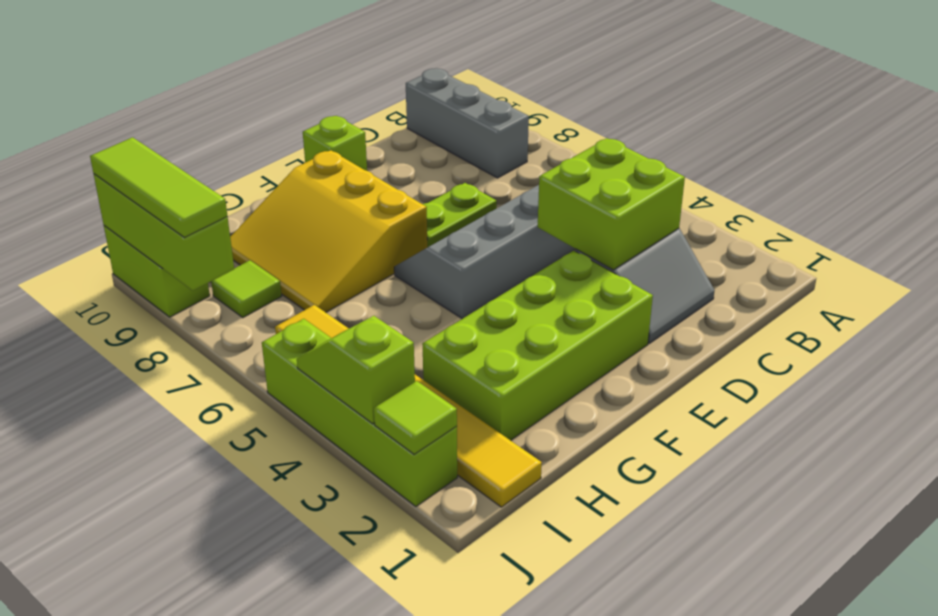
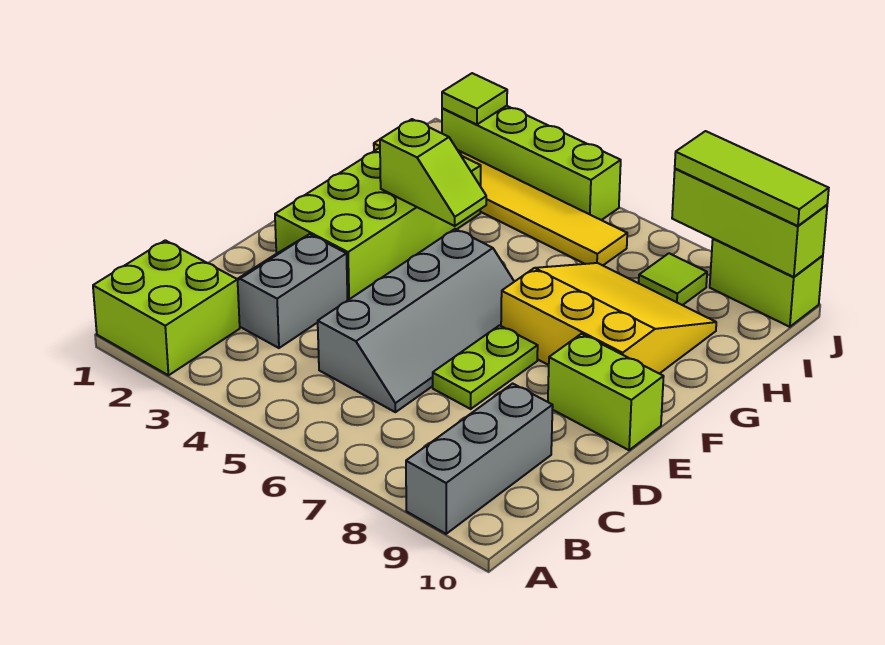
grey brick B8:B10 level 1 -> grey brick A9:C9 level 1
lime brick C3:D4 level 2 -> lime brick A1:B2 level 1
lime brick E10 level 1 -> lime brick E9:E10 level 1
lime slope J3:J4 level 2 top 3 -> lime slope G3:G4 level 2 top 3

